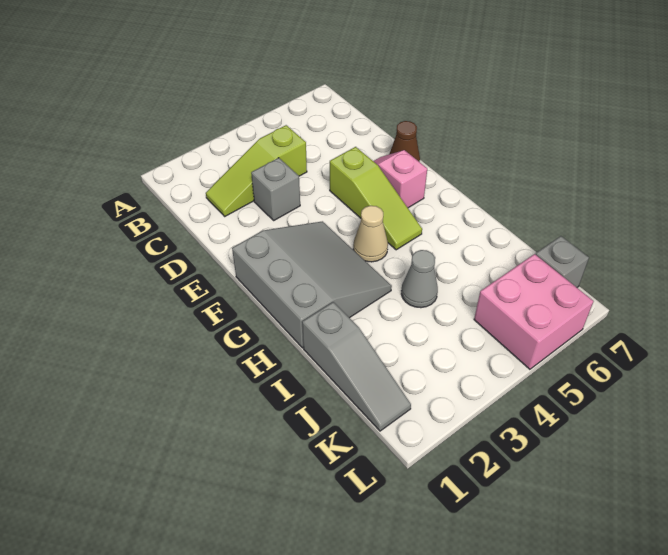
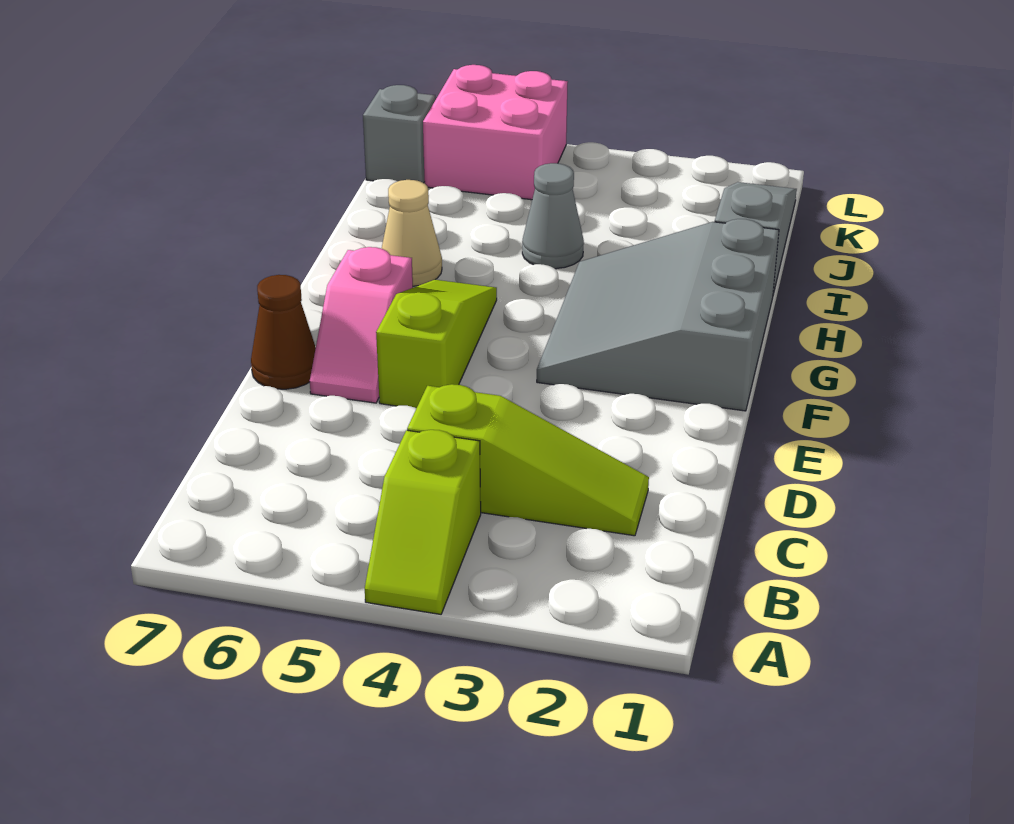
none -> lime slope A4:B4 level 1 top B
grey brick D3 level 1 -> none
tan cone G4 level 1 -> tan cone H6 level 1

